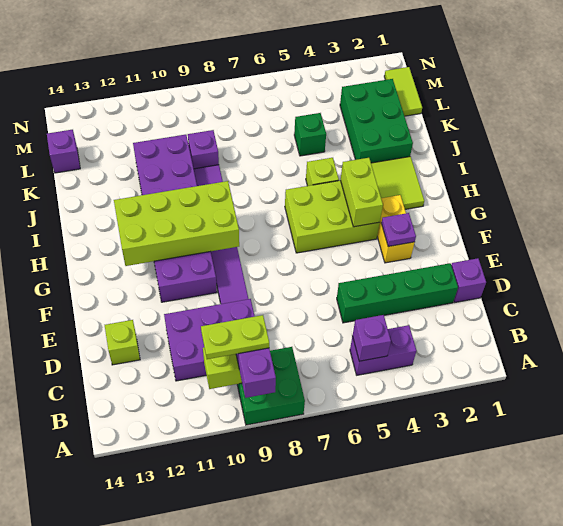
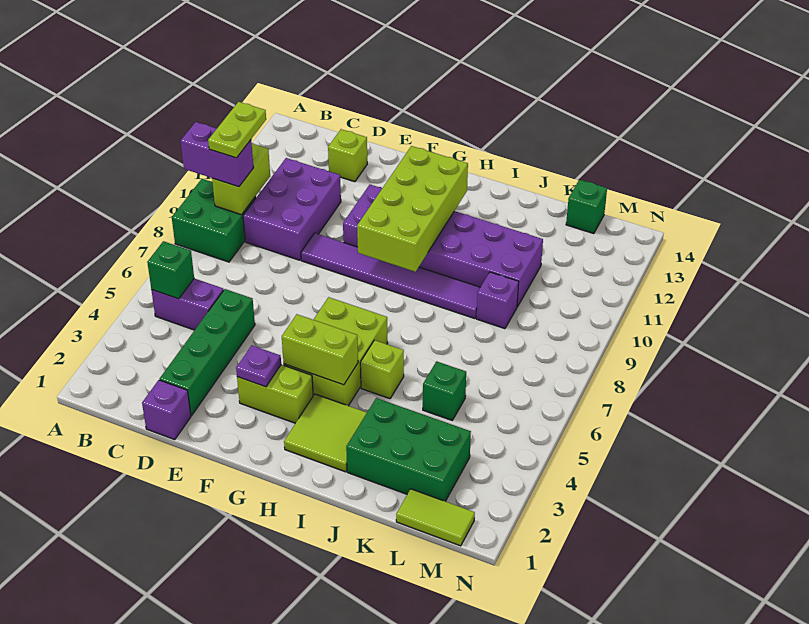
purple brick B4:B5 level 1 -> purple brick B5:C5 level 1
purple brick B5 level 2 -> green brick B5 level 2
yellow brick F3:G3 level 1 -> lime brick F3:G3 level 1
purple brick L14 level 1 -> green brick L14 level 1

